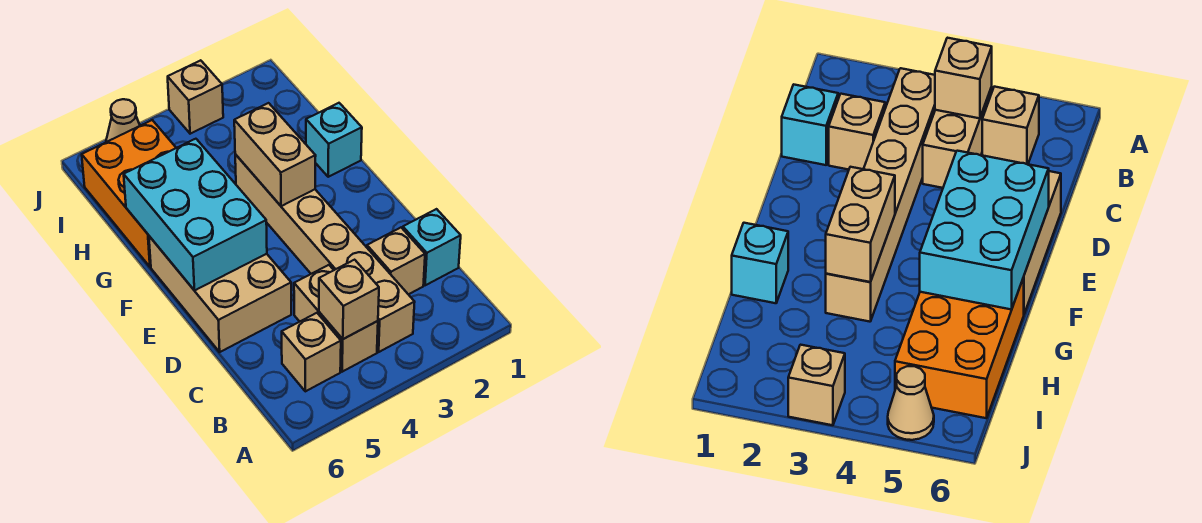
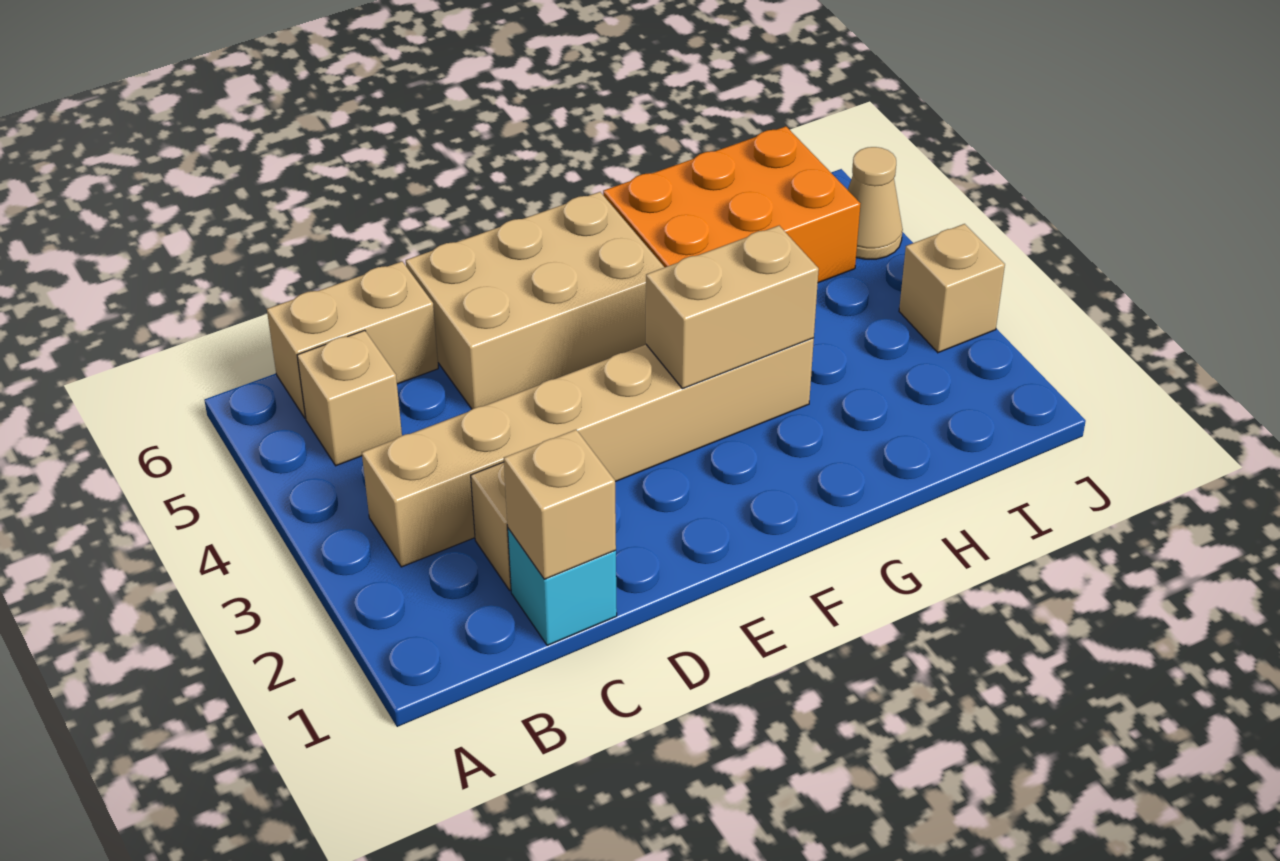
tan brick B4:C4 level 1 -> tan brick B6:C6 level 1
tan brick B4 level 2 -> tan brick C1 level 2
cyan brick E5:G6 level 2 -> none
cyan brick G1 level 1 -> none

